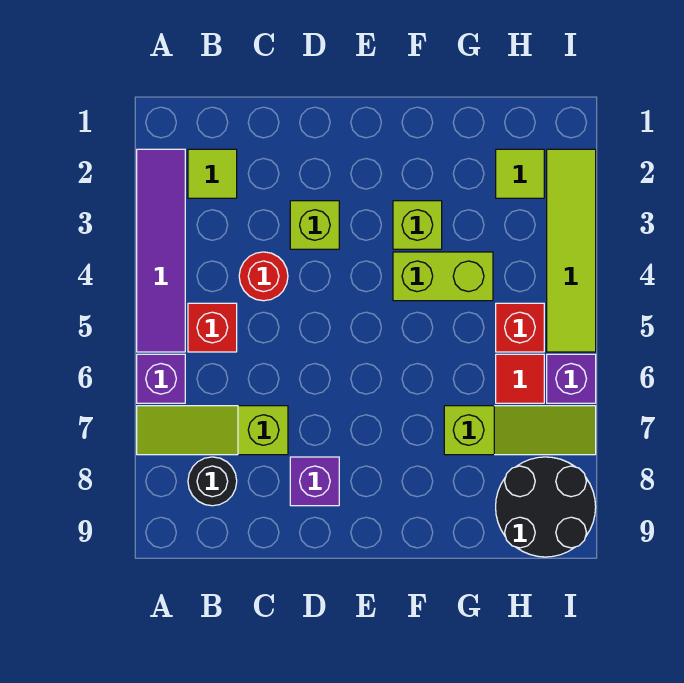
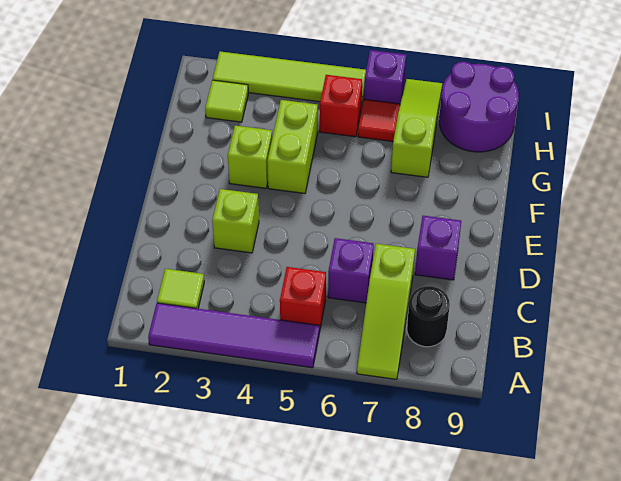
purple brick A6 level 1 -> purple brick C6 level 1
red round brick C4 level 1 -> none
black round brick H8:I9 level 1 -> purple round brick H8:I9 level 1

